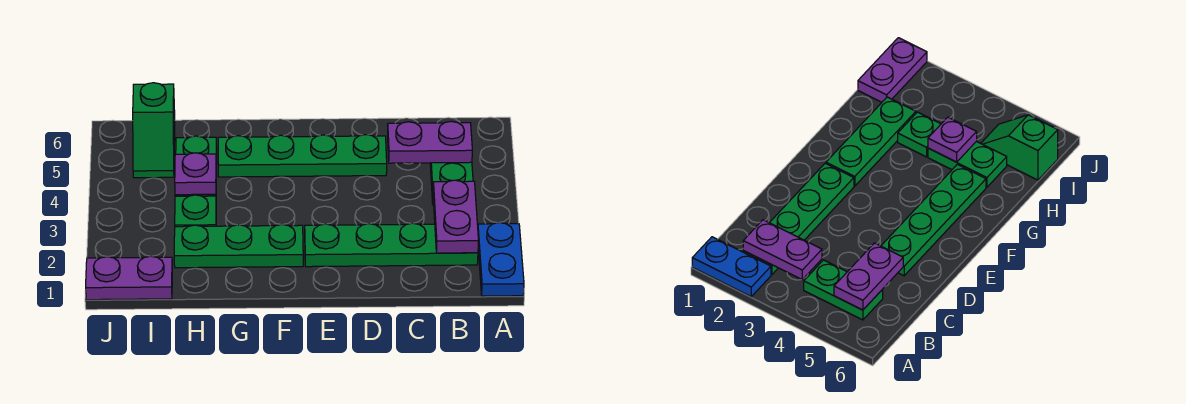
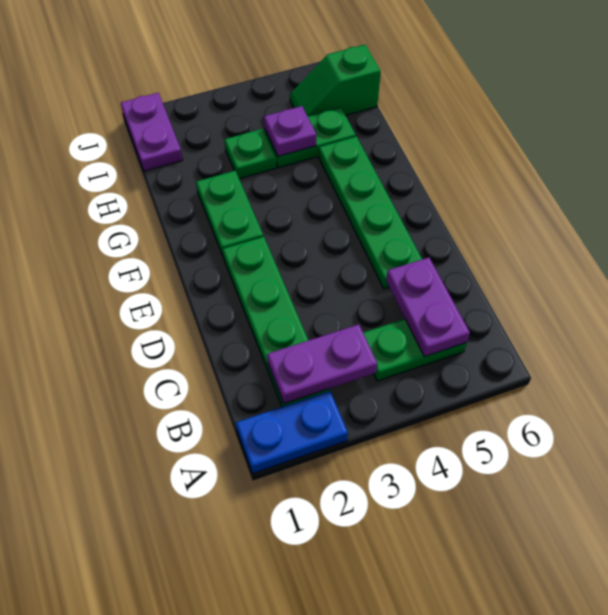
green plate F2:H2 level 1 -> green plate F2:G2 level 1

